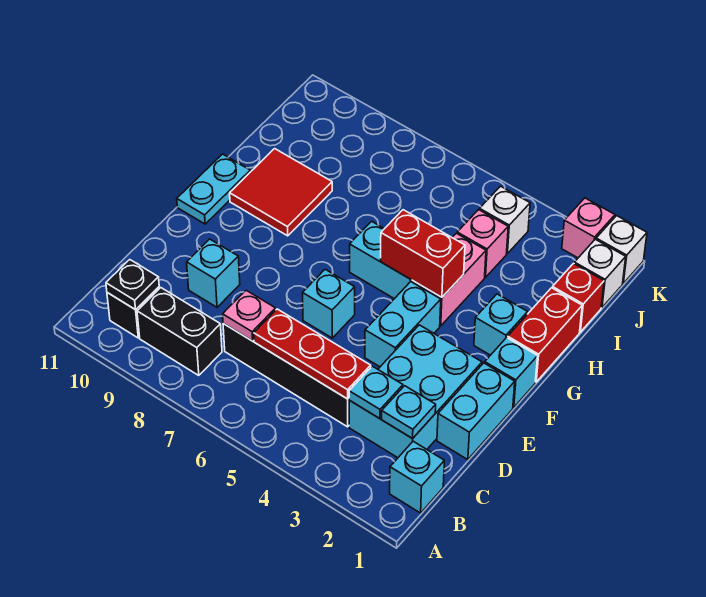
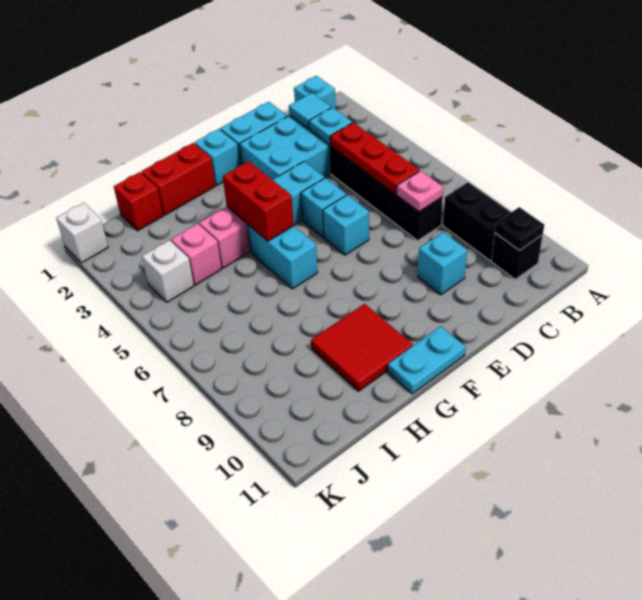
cyan plate C2 level 2 -> cyan tile C2 level 2
cyan brick G2 level 1 -> cyan brick E5 level 1
white brick J1 level 1 -> none
pink brick K2 level 1 -> none

